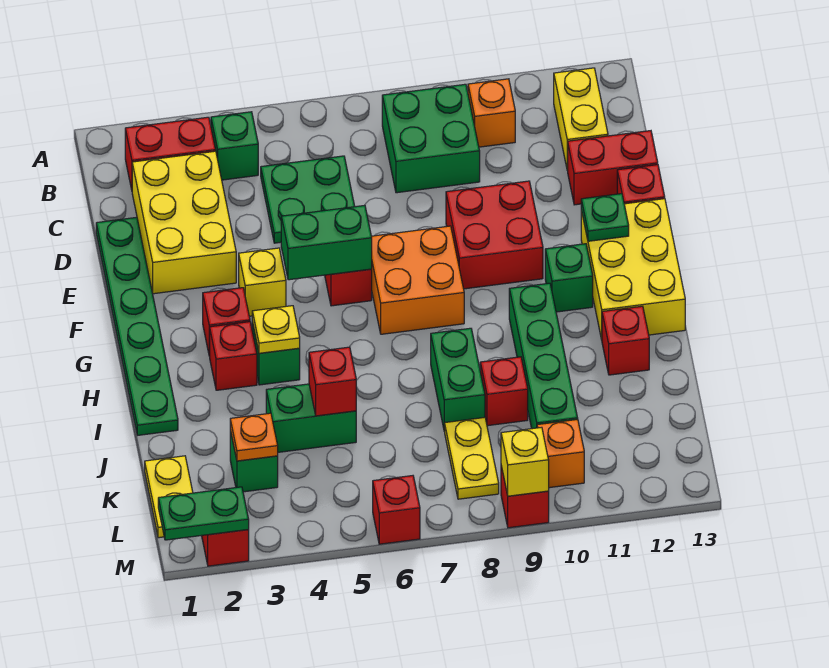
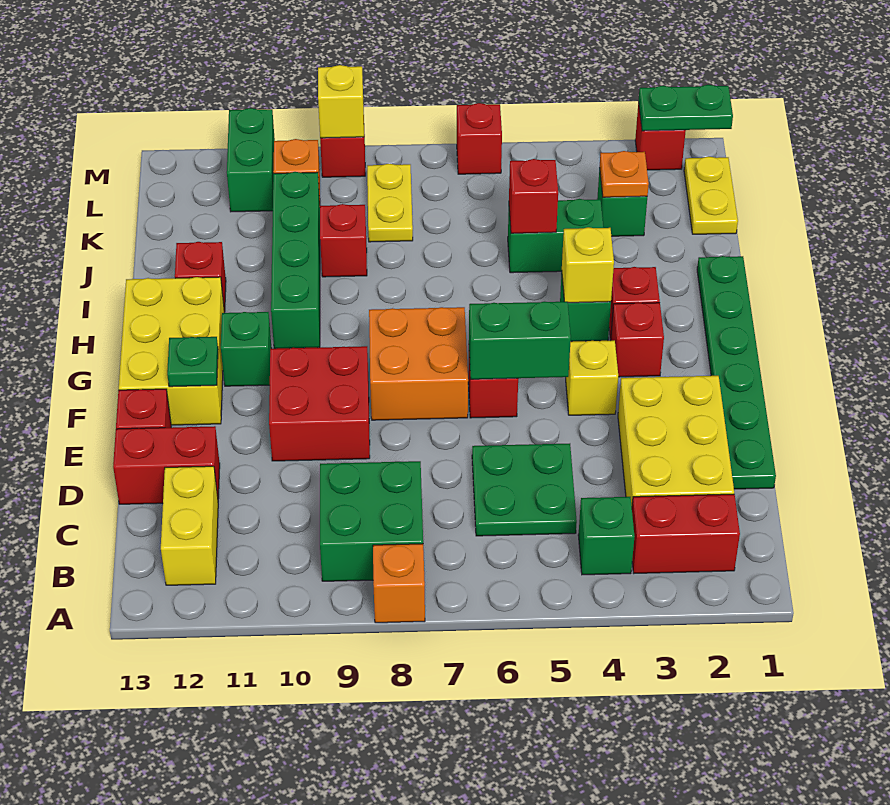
orange brick B10 level 1 -> orange brick A8 level 1
yellow plate H4 level 2 -> yellow brick H4 level 2
green brick I8:J8 level 1 -> green brick L11:M11 level 1

